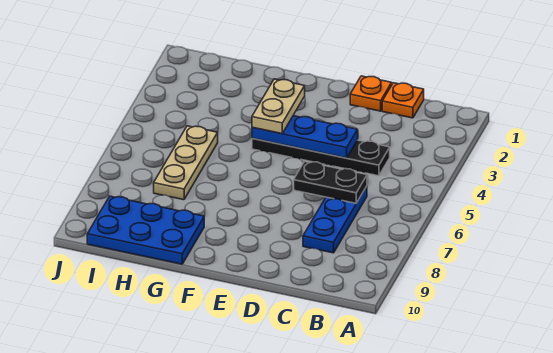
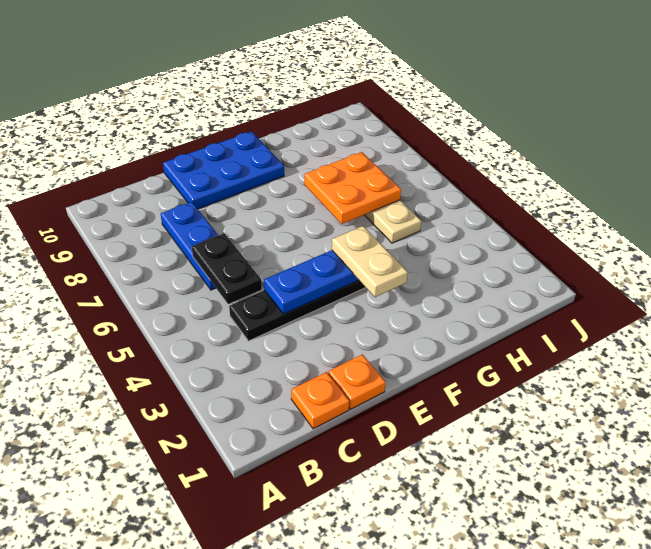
black plate C6:D6 level 2 -> black plate C5:C6 level 2
none -> orange plate G6:H7 level 2
blue plate G9:I10 level 1 -> blue plate D9:F10 level 1

